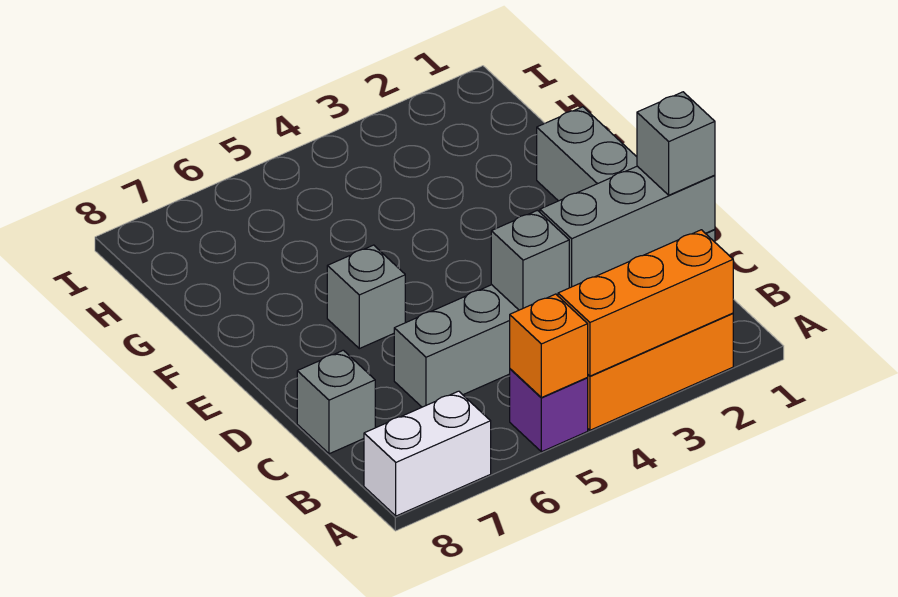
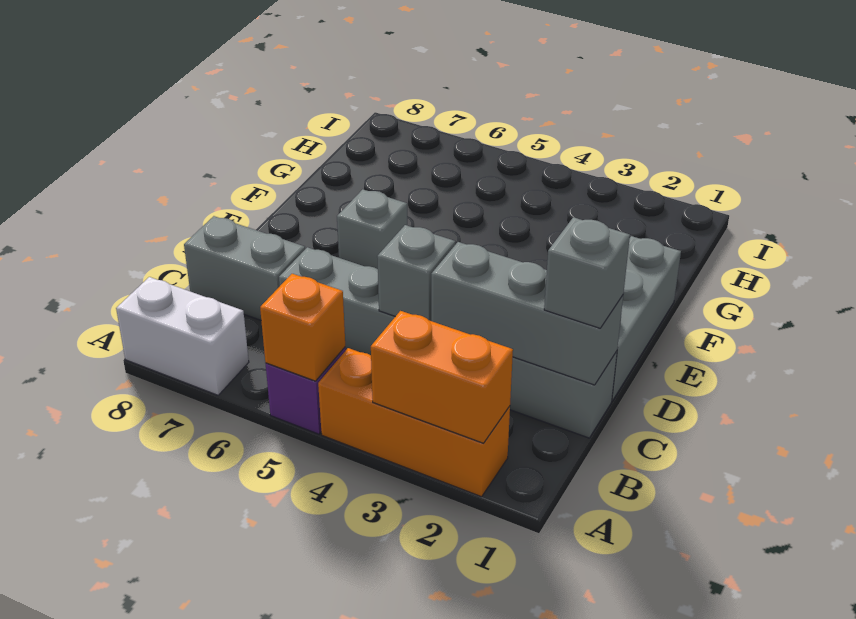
orange brick A2:A4 level 2 -> orange brick A2:A3 level 2
grey brick C8 level 1 -> grey brick C7:C8 level 1

